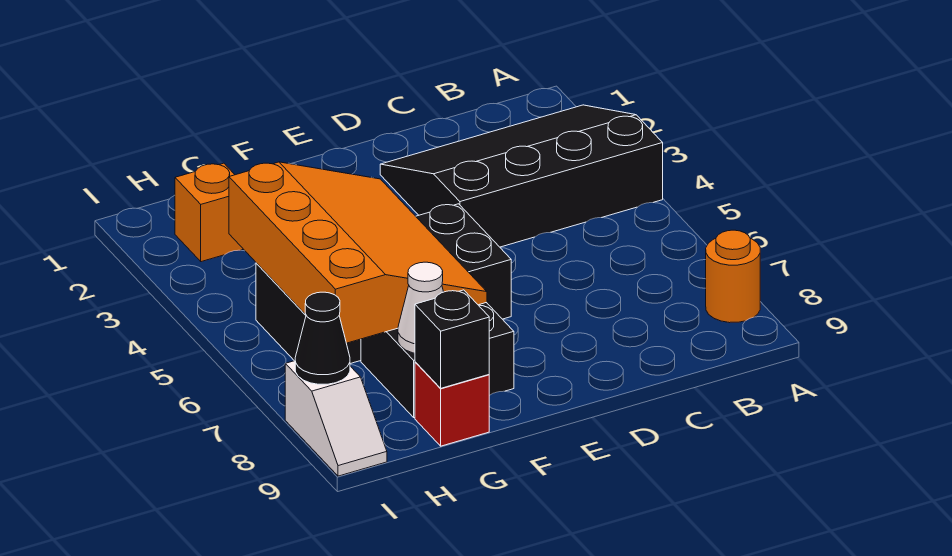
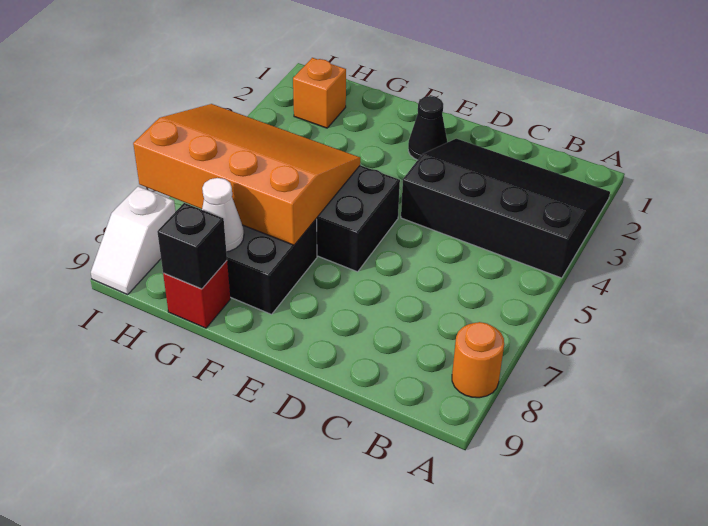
orange slope F4:H7 level 2 top H -> orange slope F5:I7 level 2 top 7
black cone I8 level 2 -> black cone E2 level 1

